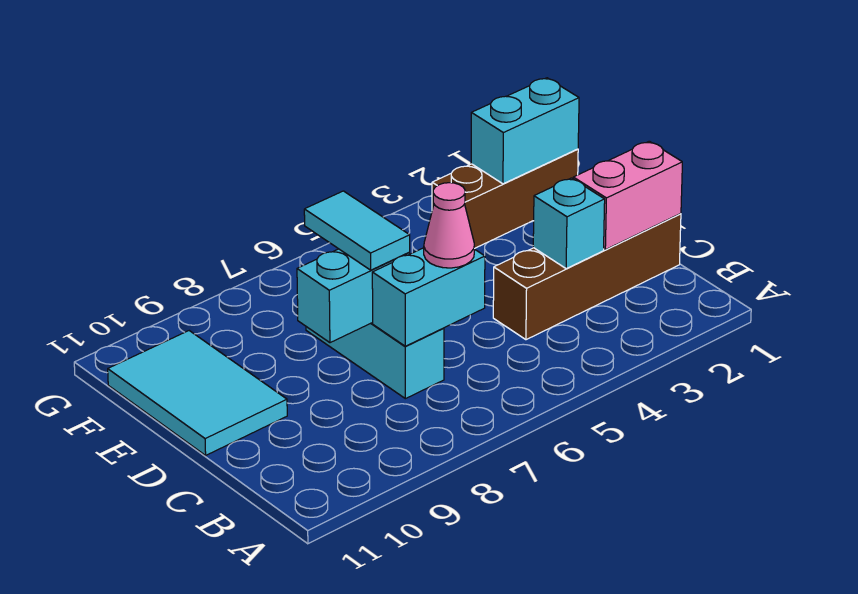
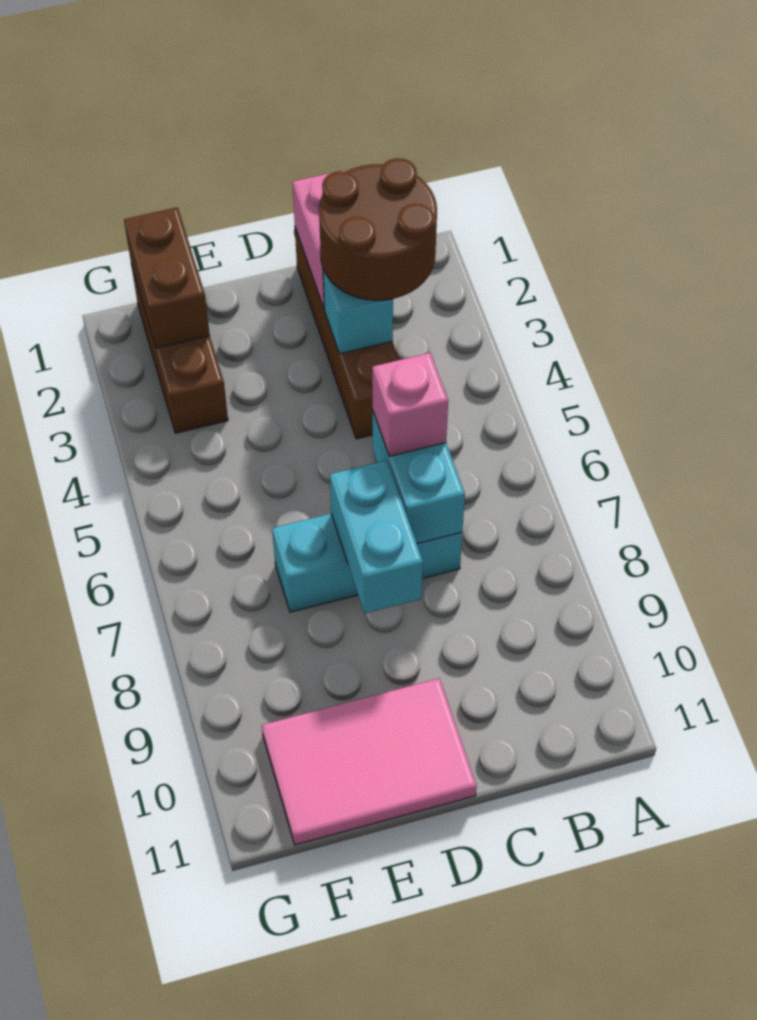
none -> brown round brick B2:C3 level 3
pink cone C6 level 3 -> pink brick C6 level 3
cyan tile D7:E7 level 3 -> none
cyan tile D10:F11 level 1 -> pink tile D10:F11 level 1
cyan brick F1:F2 level 2 -> brown brick F1:F2 level 2

